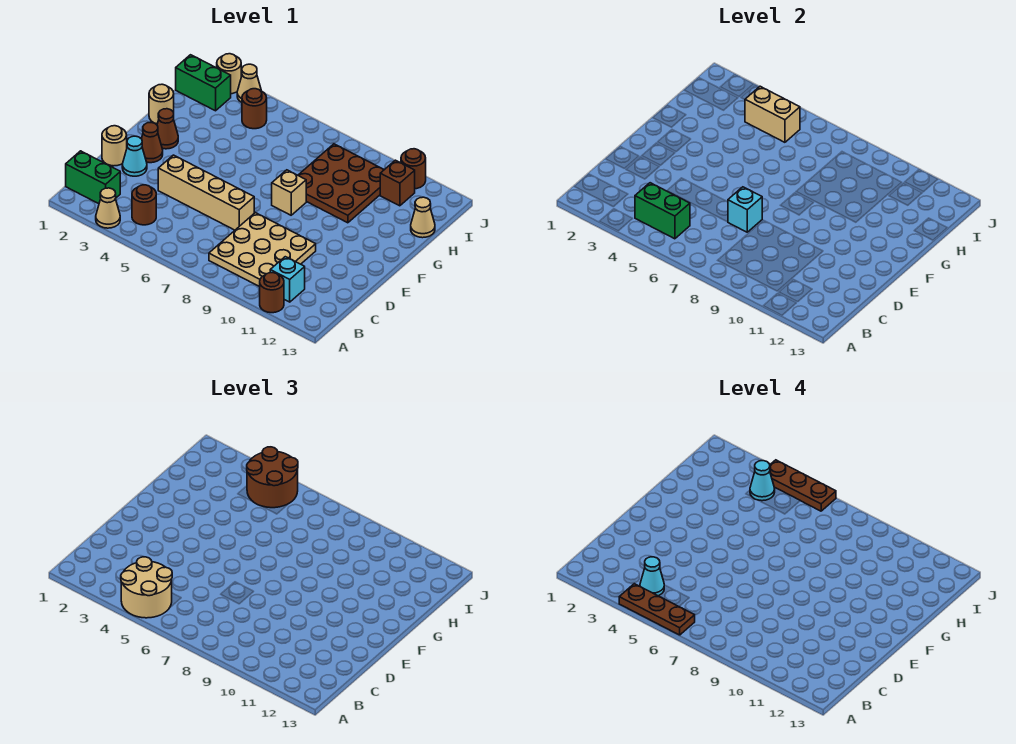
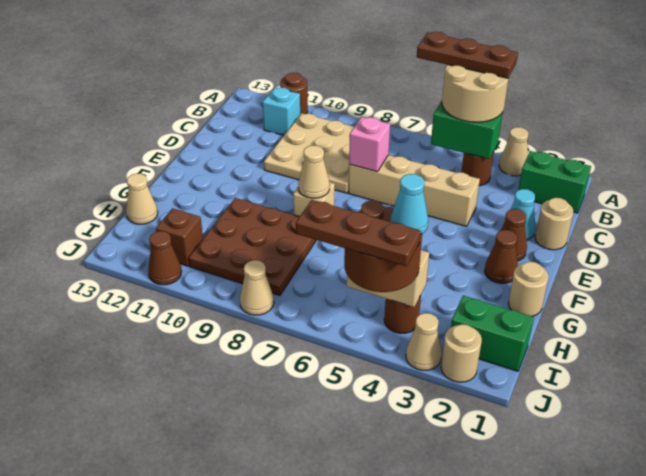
cyan cone B4 level 4 -> none
cyan brick D7 level 2 -> pink brick D7 level 2
none -> tan cone F8 level 2
none -> tan cone J8 level 1
brown round brick J11 level 1 -> brown cone J11 level 1

